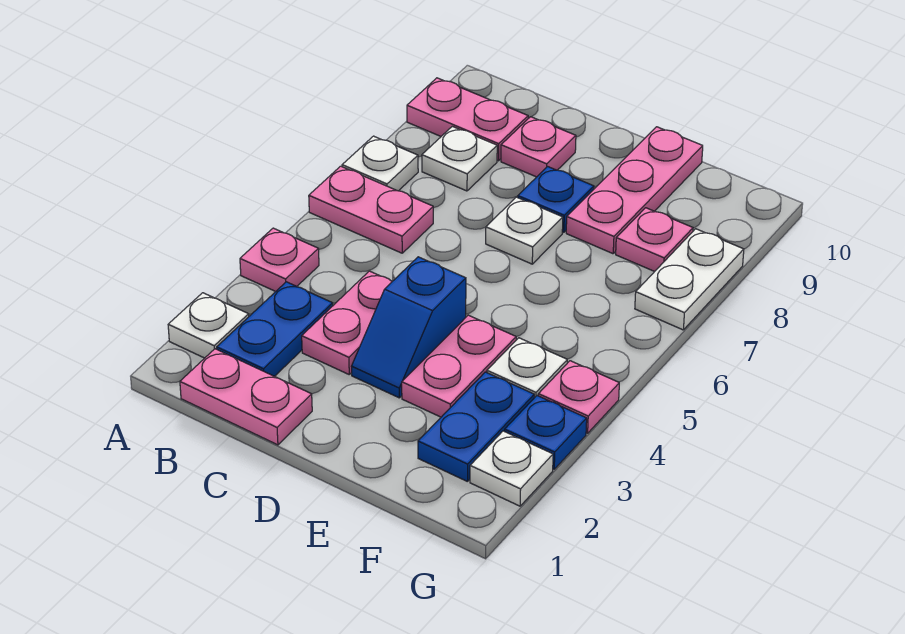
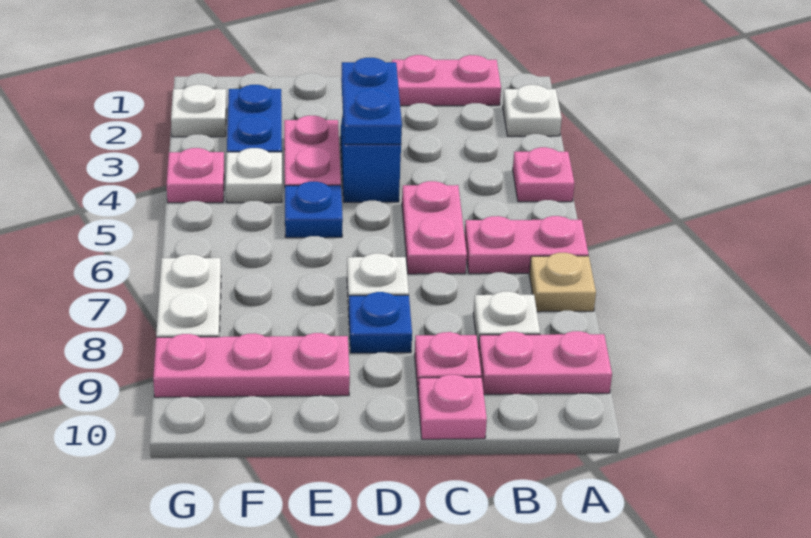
white plate A7 level 1 -> tan plate A7 level 1
blue plate B2:B3 level 1 -> blue plate D3:D4 level 2
pink plate C3:C4 level 1 -> pink plate C5:C6 level 1
pink plate E8:E10 level 1 -> pink plate E9:G9 level 1
pink plate F8 level 1 -> pink plate C10 level 1
blue plate G3 level 1 -> blue plate E5 level 1

